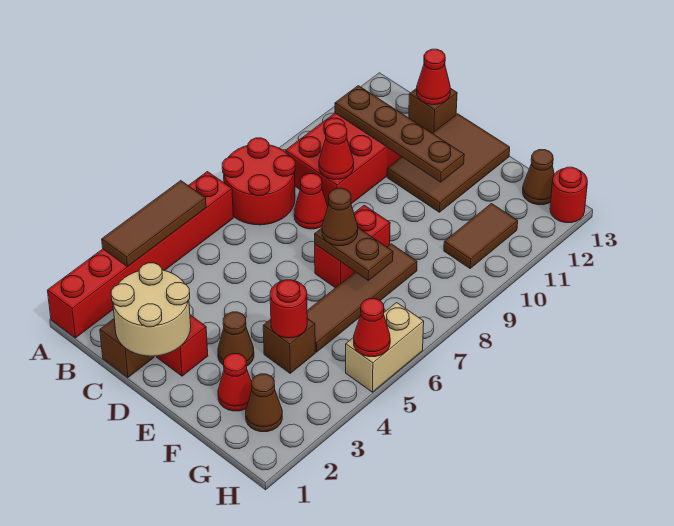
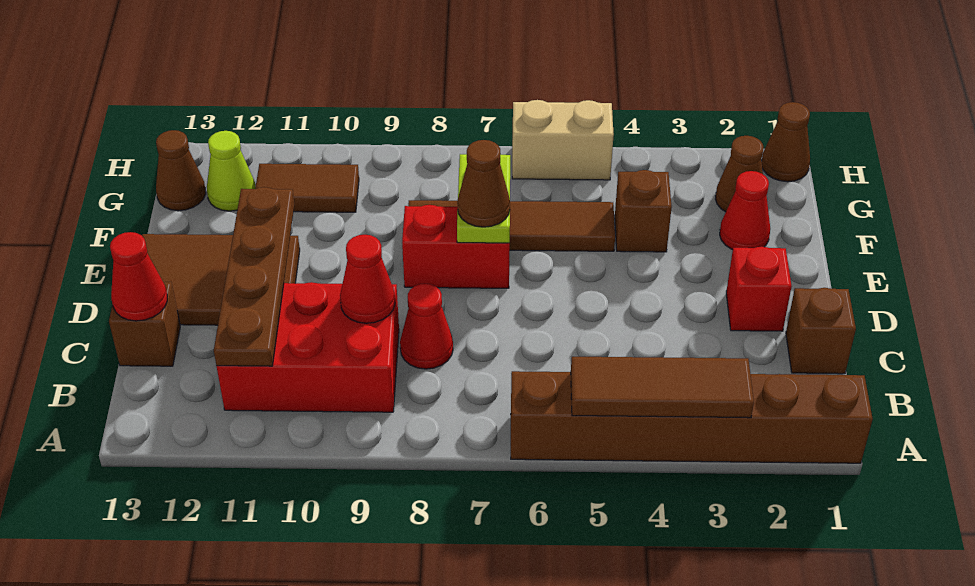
red brick A1:A6 level 1 -> brown brick A1:A6 level 1
red round brick A7:B8 level 1 -> none
tan round brick C1:D2 level 2 -> none
brown cone E3 level 1 -> brown cone H1 level 1
brown plate E7:F7 level 2 -> lime plate E7:F7 level 2
red round brick F4 level 2 -> none
none -> lime cone G12 level 1
red cone H5 level 2 -> none
red round brick H13 level 1 -> none

